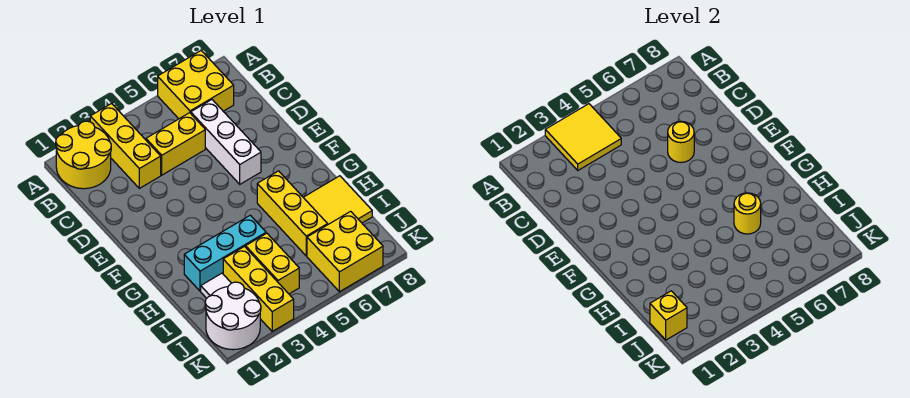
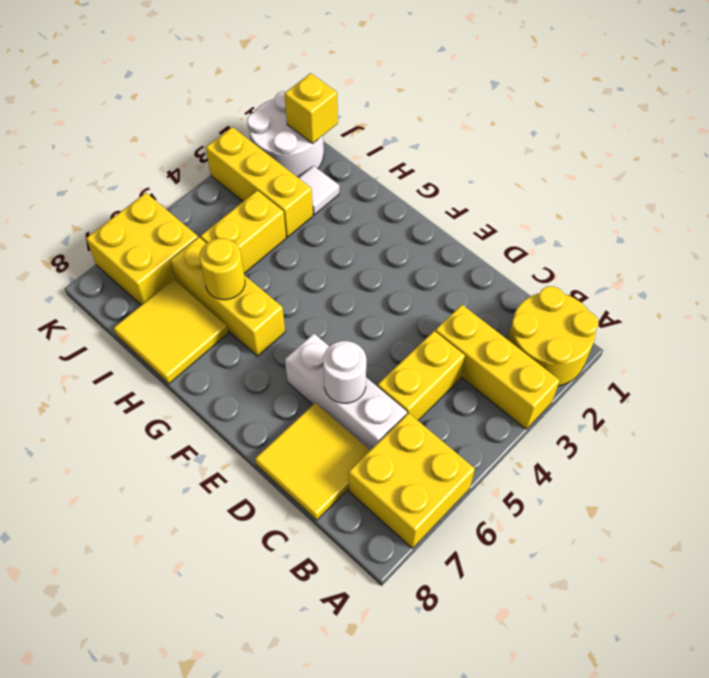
yellow tile A3:B4 level 2 -> yellow tile C7:D8 level 1
yellow round brick D6 level 2 -> white round brick D6 level 2
cyan brick H2:H4 level 1 -> none
yellow brick I4:J4 level 1 -> yellow brick I4:I5 level 1

